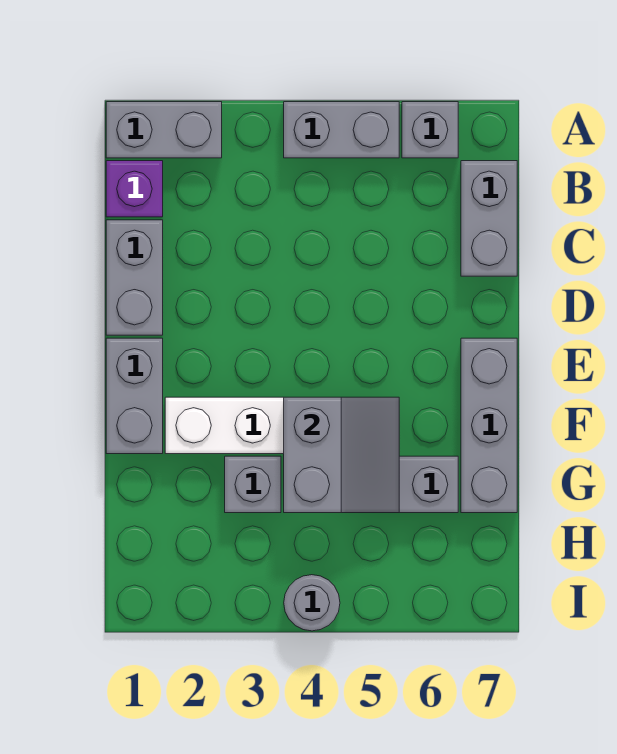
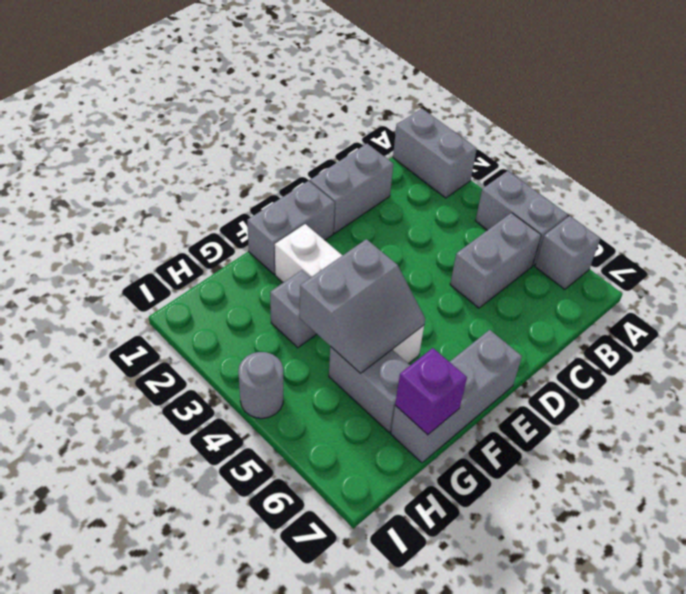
purple brick B1 level 1 -> purple brick G7 level 2
grey brick B7:C7 level 1 -> grey brick B5:C5 level 1

